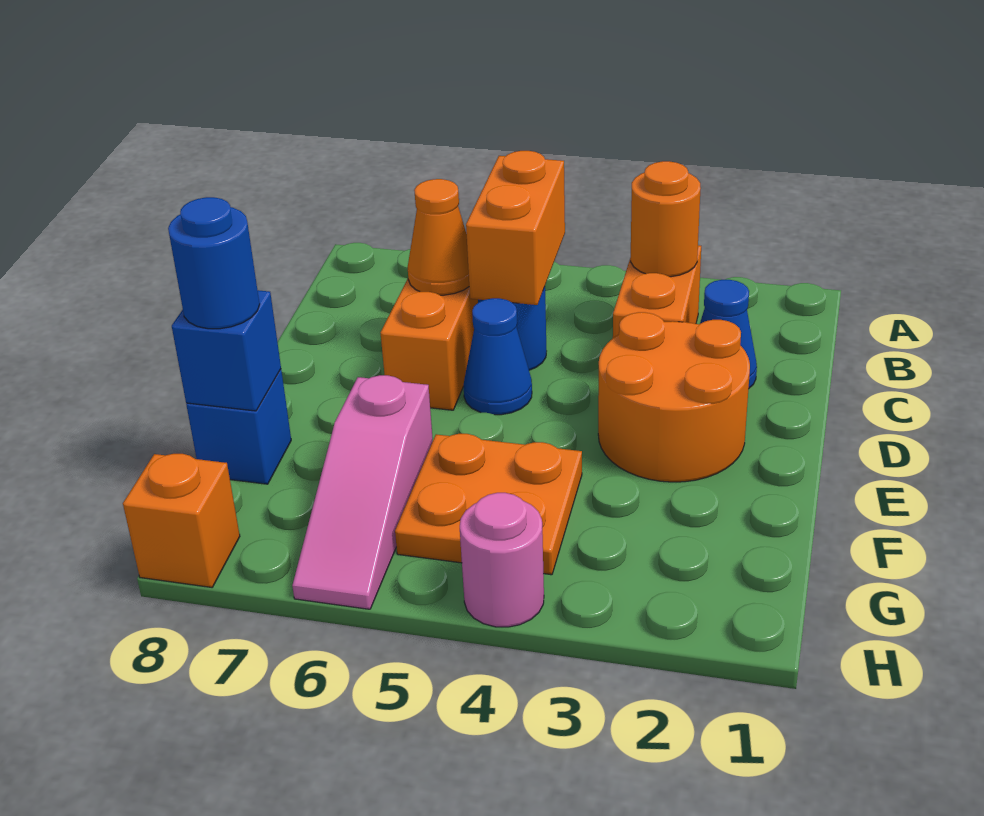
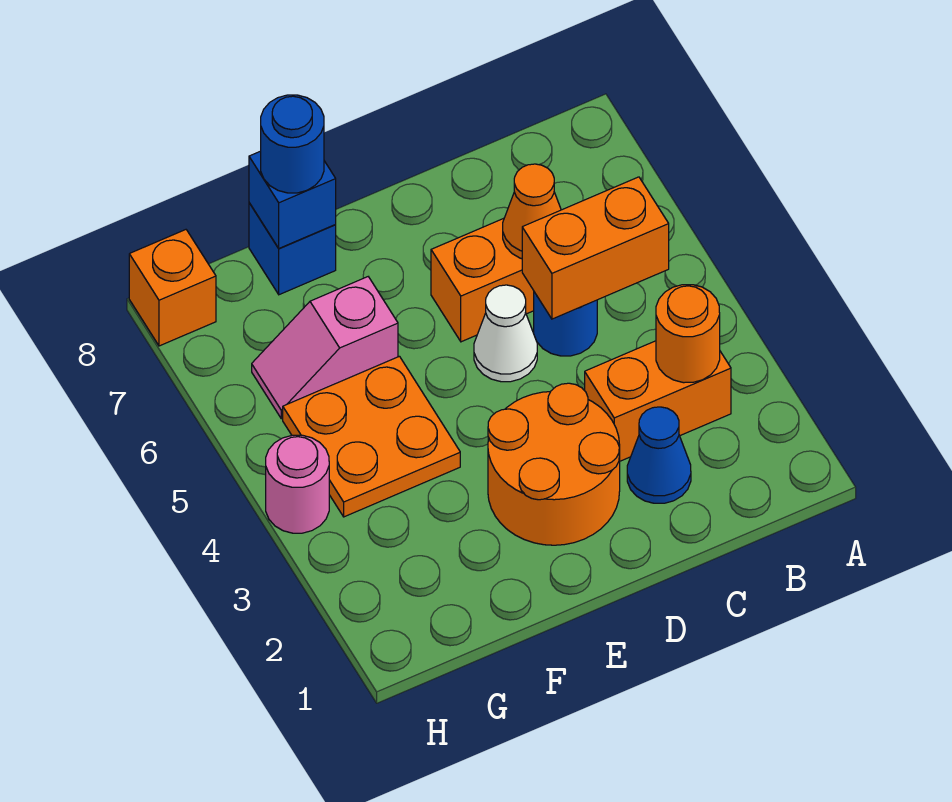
blue cone D5 level 1 -> white cone D5 level 1
pink slope F6:H6 level 1 top F -> pink slope F6:G6 level 1 top F

